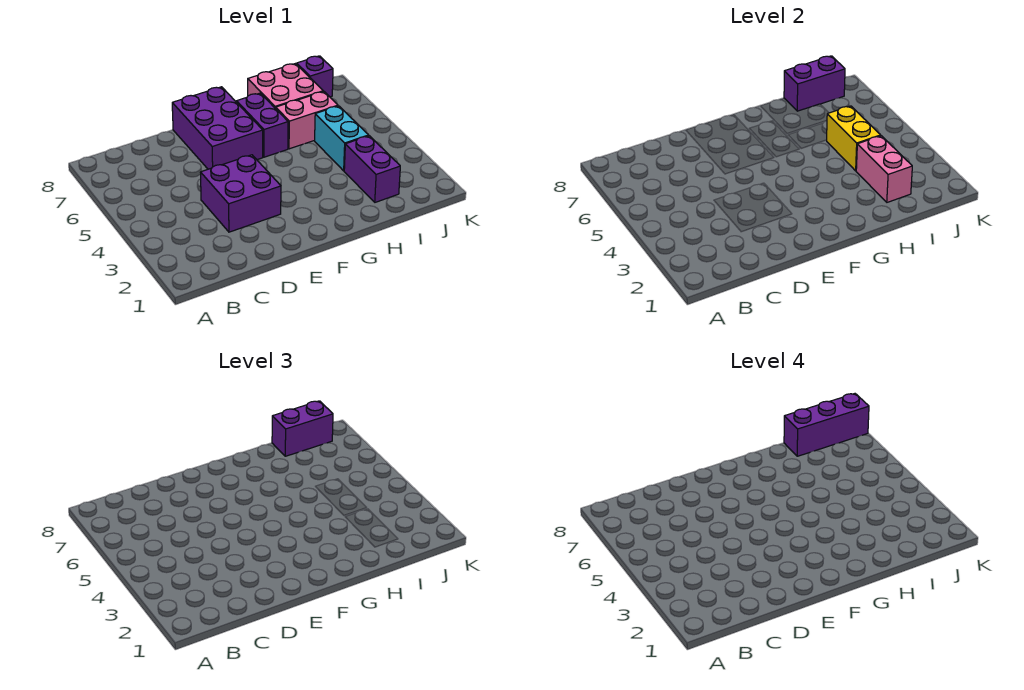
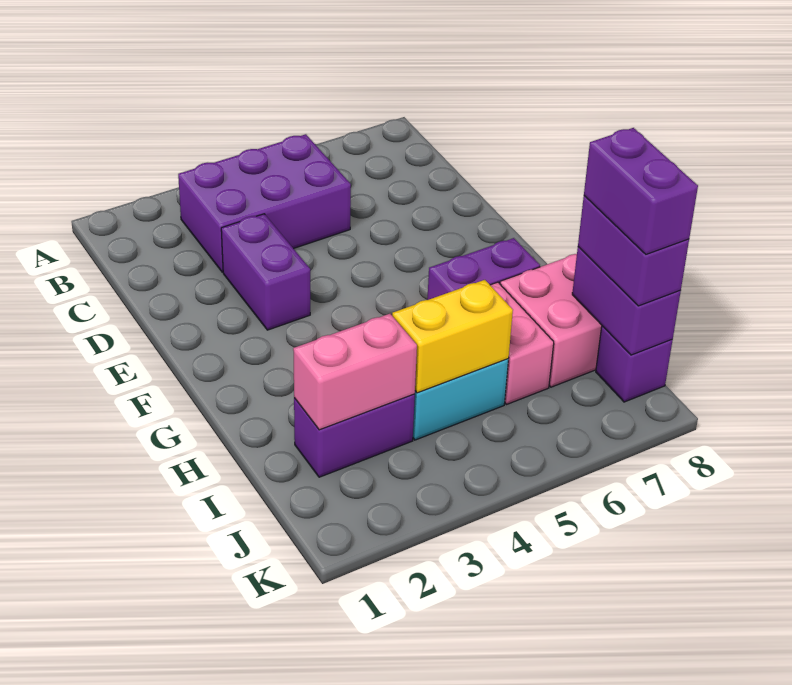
purple brick D3:E4 level 1 -> purple brick D3:E3 level 1
purple brick E6:F8 level 1 -> purple brick B3:C5 level 1
purple brick I8:K8 level 4 -> purple brick I8:J8 level 4

